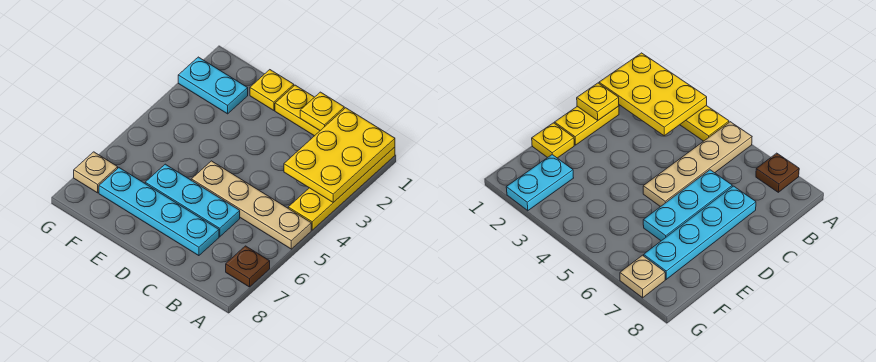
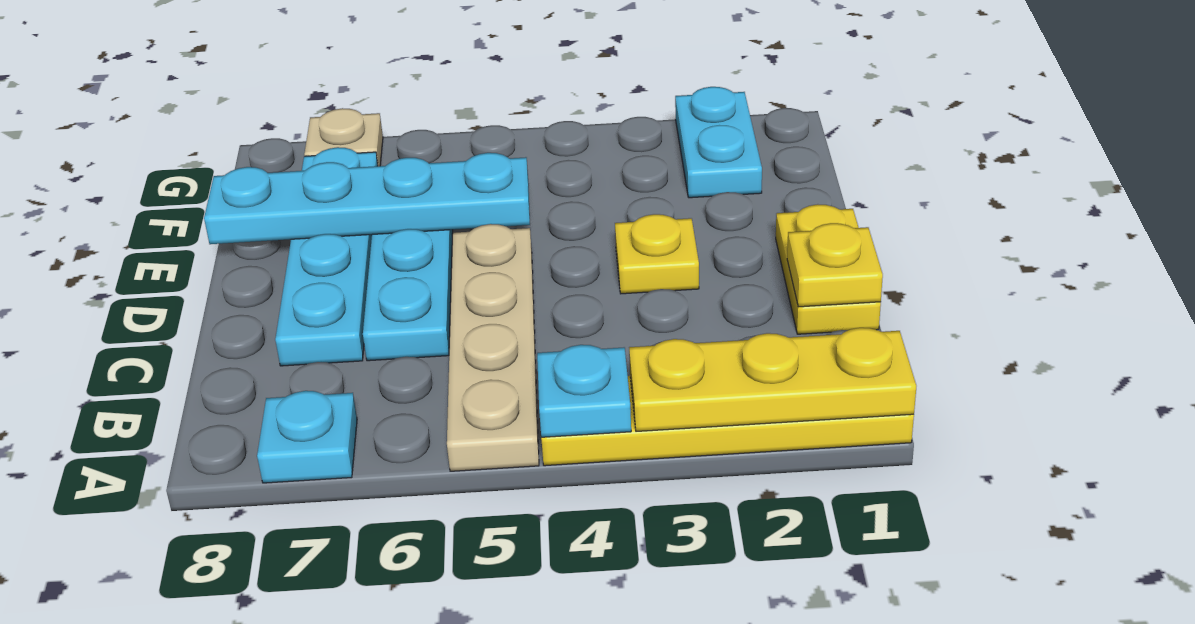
yellow plate A1:B3 level 2 -> yellow plate A1:A3 level 2
none -> cyan plate A4 level 2
brown plate A7 level 1 -> cyan plate A7 level 1
yellow plate E1 level 1 -> yellow plate D3 level 1
none -> cyan plate E5:E8 level 2

